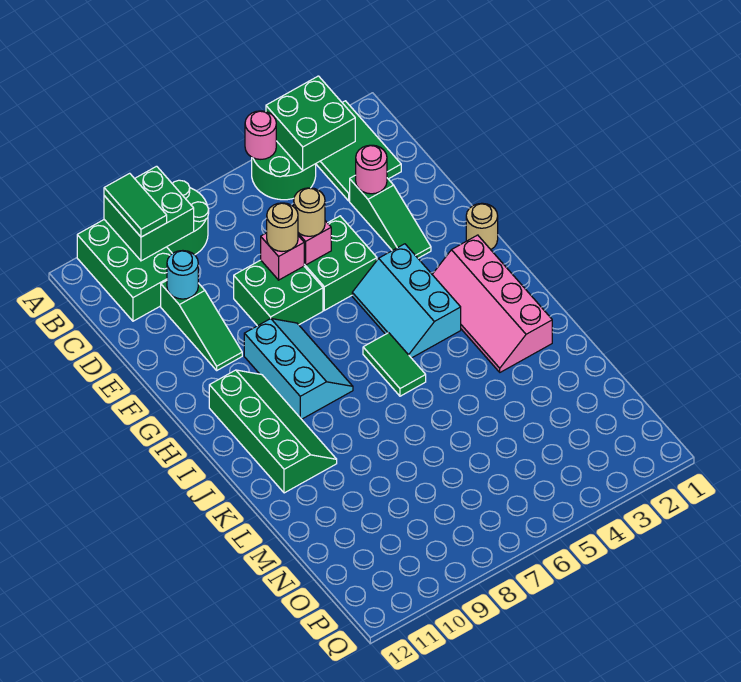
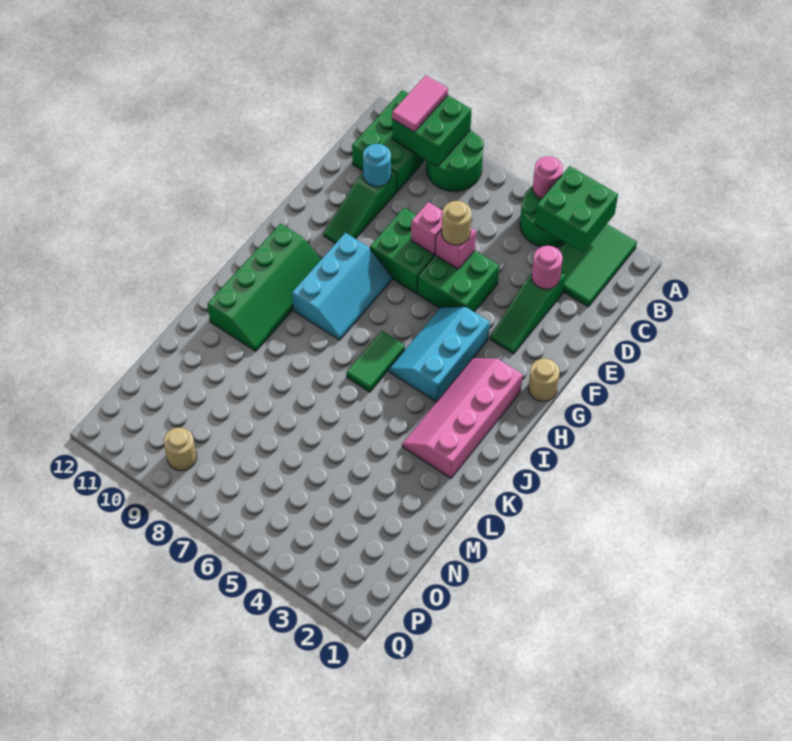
green tile A10:B10 level 3 -> pink tile A10:B10 level 3
tan round brick E7 level 3 -> tan round brick P9 level 1

